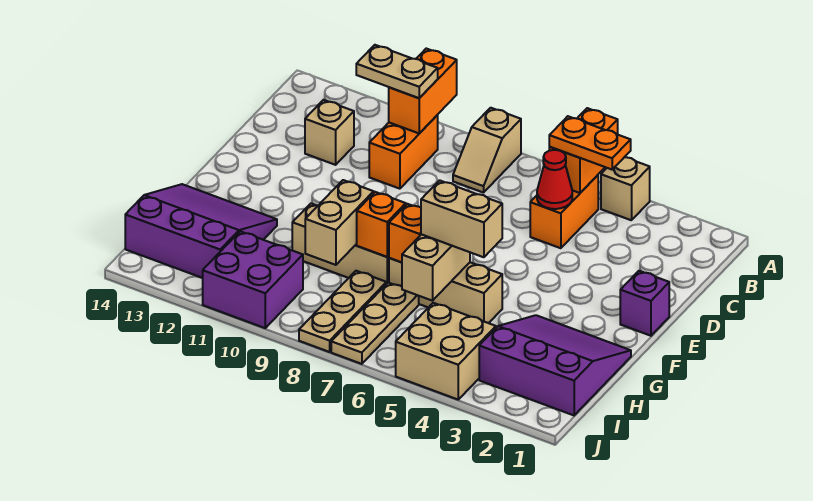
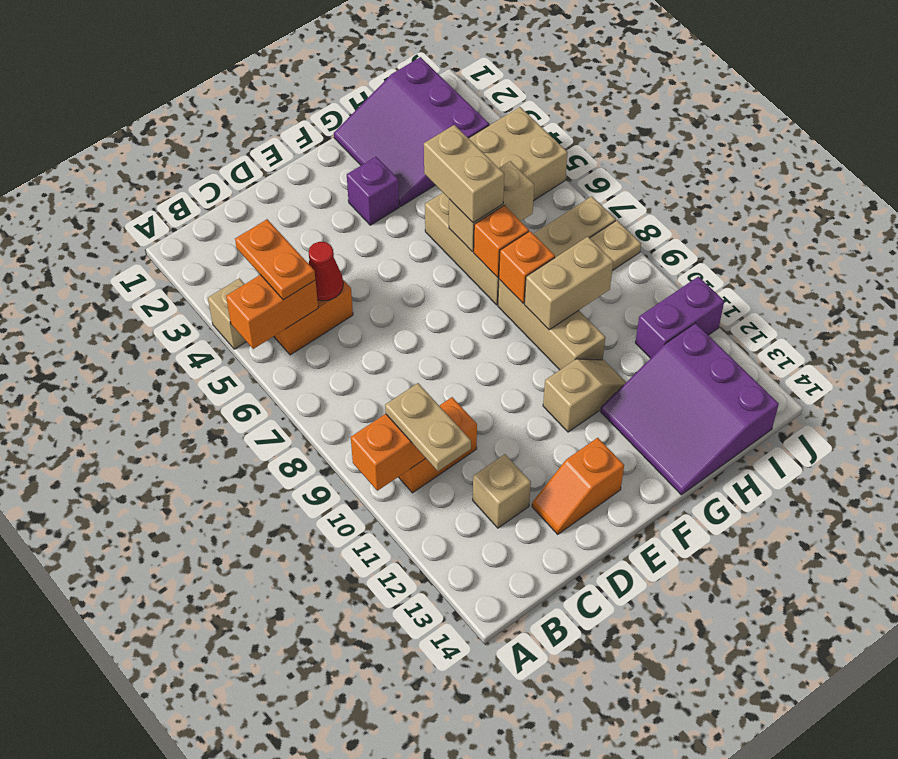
tan slope A8:B8 level 1 top A -> tan slope F11:G11 level 1 top F
none -> orange slope D13:E13 level 1 top E
purple brick E1 level 1 -> purple brick F3 level 1
purple brick I10:J11 level 1 -> purple brick I11:J11 level 1

